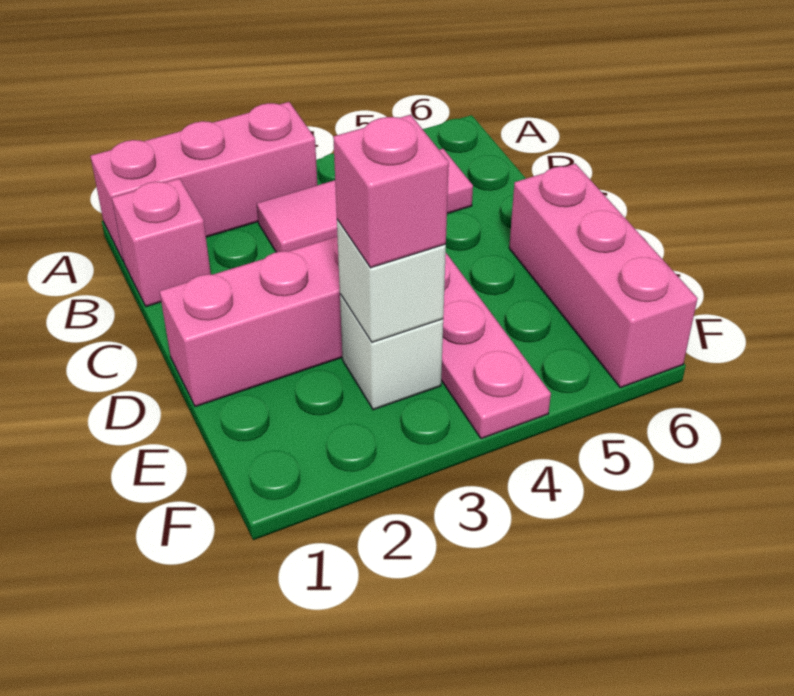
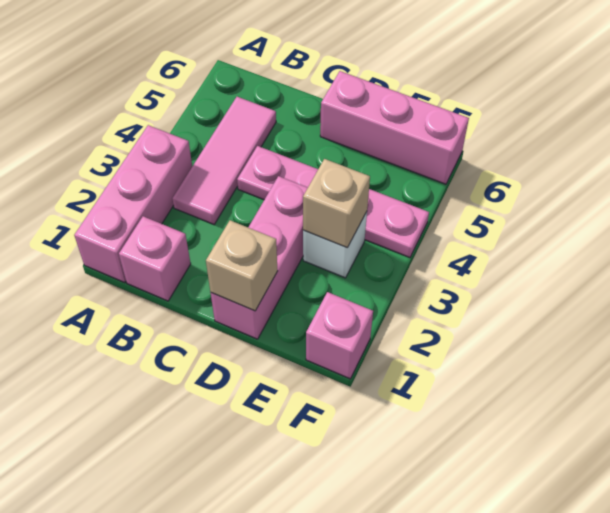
none -> tan brick D1 level 2
white brick E3 level 2 -> tan brick E3 level 2
pink brick E3 level 3 -> pink brick F1 level 1

